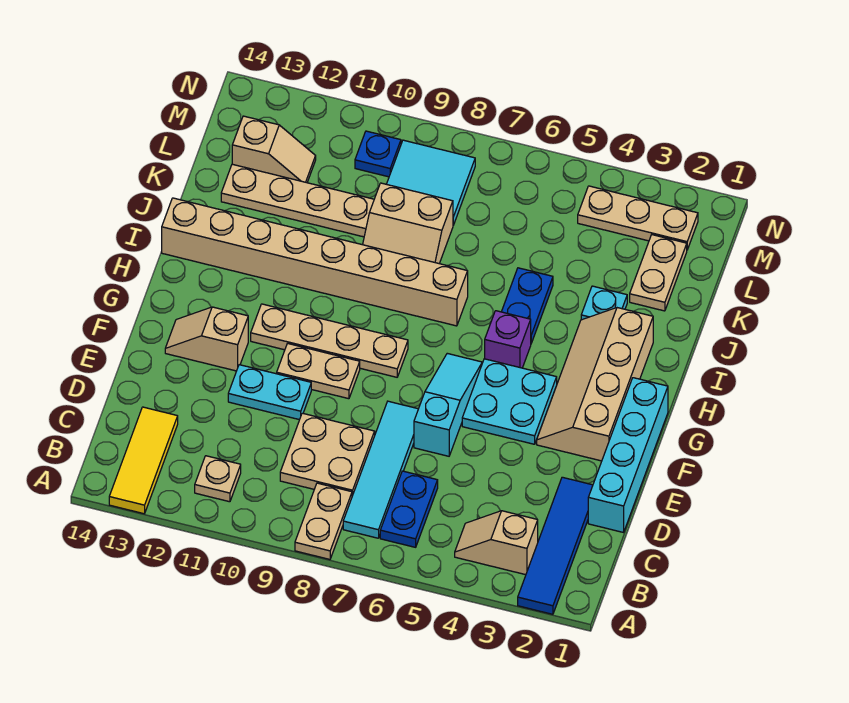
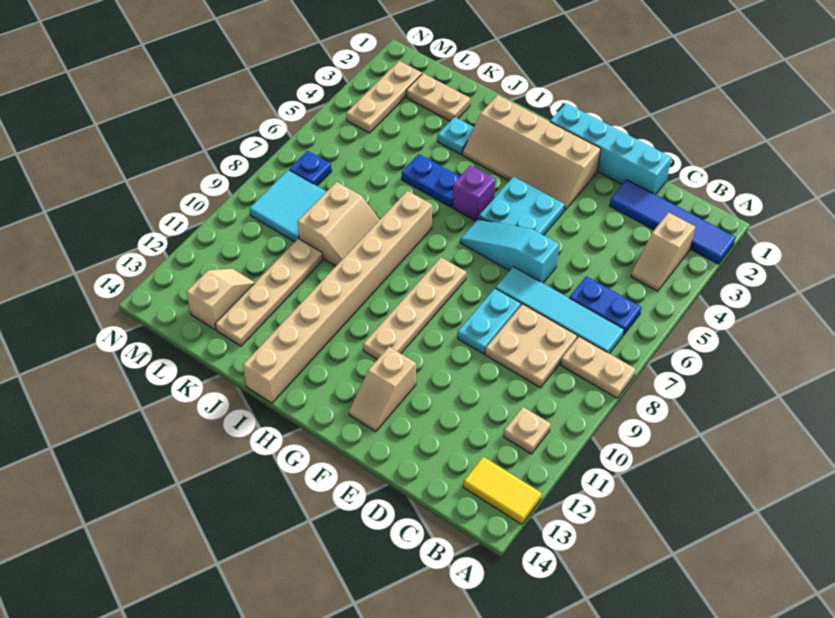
yellow tile A13:C13 level 1 -> yellow tile A13:B13 level 1
cyan plate E10:E11 level 1 -> cyan plate E8:E9 level 1
tan plate F9:F10 level 1 -> none
blue plate M10 level 1 -> blue plate M7 level 1

